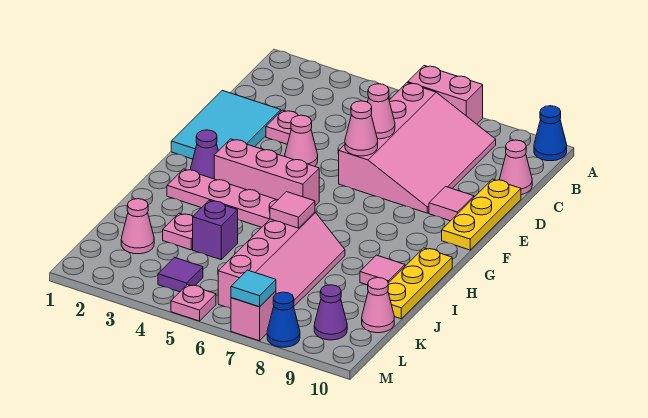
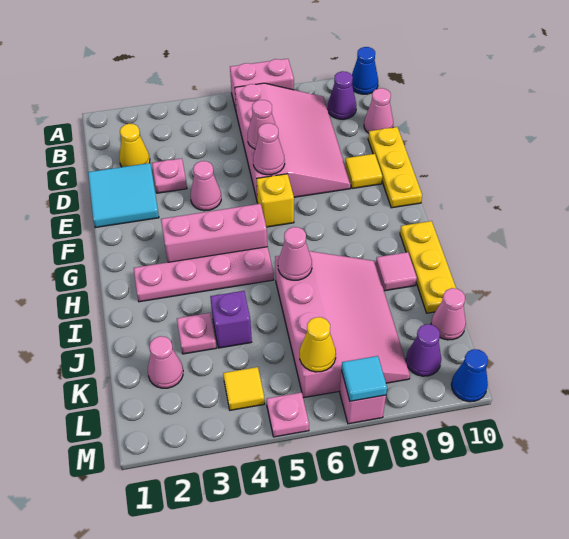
none -> yellow cone C2 level 1
cyan tile D1:F2 level 1 -> cyan tile D1:E2 level 1
pink tile E9 level 1 -> yellow tile E9 level 1
none -> yellow brick F6 level 1
purple cone G2 level 1 -> purple cone B9 level 1
pink slope I6:L7 level 1 top 6 -> pink slope I6:L8 level 1 top 6
pink tile I6 level 2 -> pink cone I6 level 2
purple tile L4 level 1 -> yellow tile L4 level 1
none -> yellow cone L6 level 2
blue cone M8 level 1 -> blue cone M10 level 1

